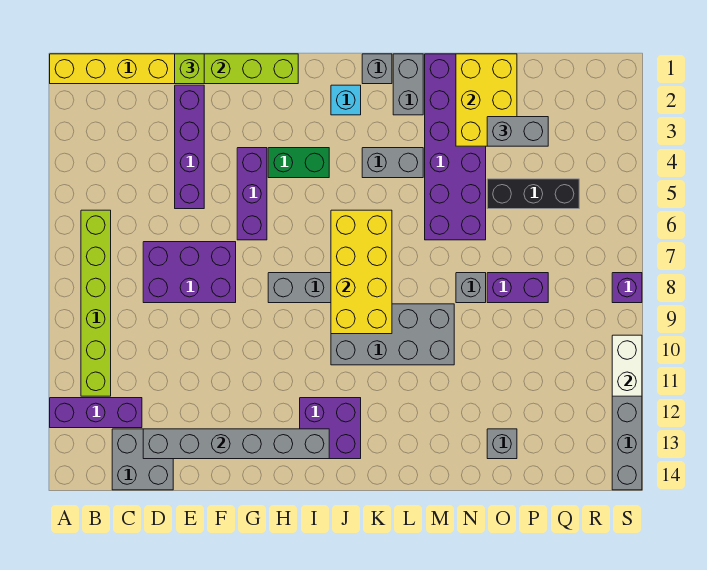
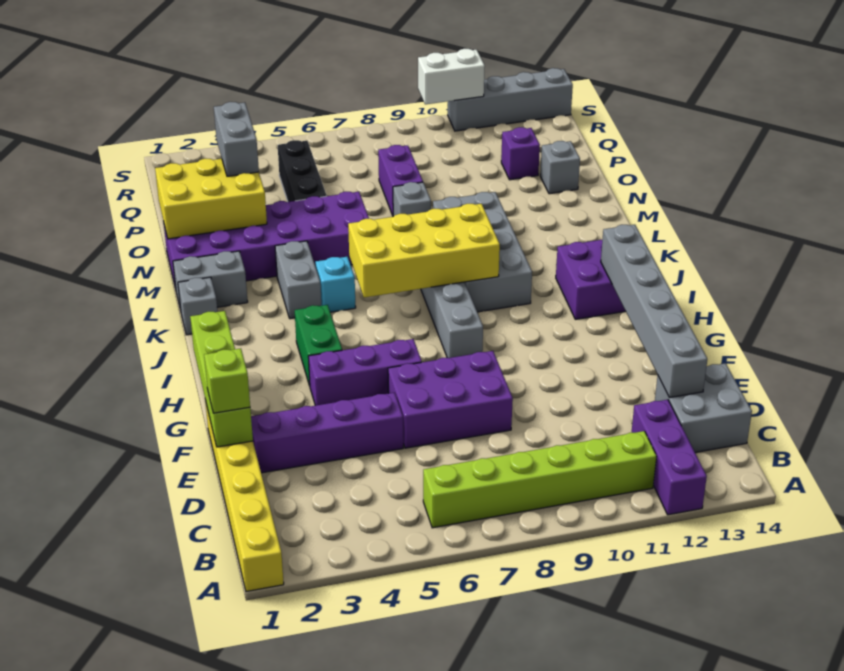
purple brick D7:F8 level 1 -> purple brick E6:F8 level 1
cyan brick J2 level 1 -> cyan brick K5 level 1
purple brick S8 level 1 -> purple brick P12 level 1

